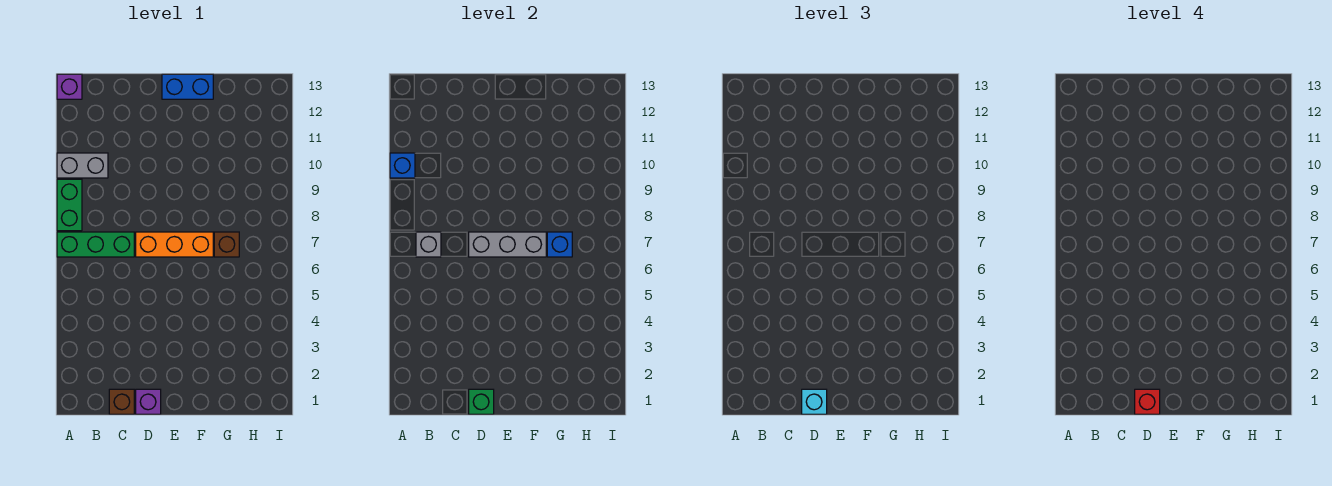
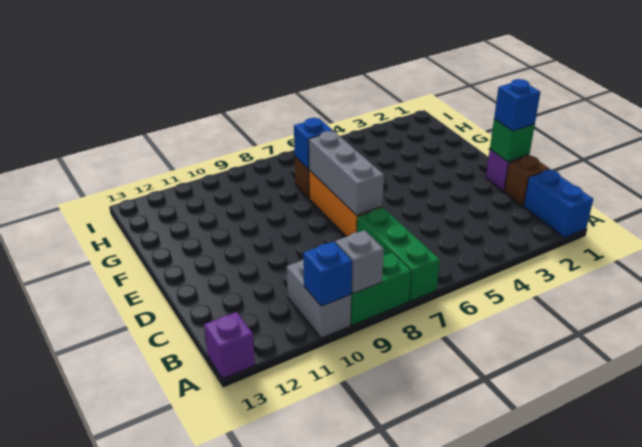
grey brick B7 level 2 -> grey brick A9 level 2
cyan brick D1 level 3 -> blue brick D1 level 3
red brick D1 level 4 -> none
blue brick E13:F13 level 1 -> blue brick A1:B1 level 1

